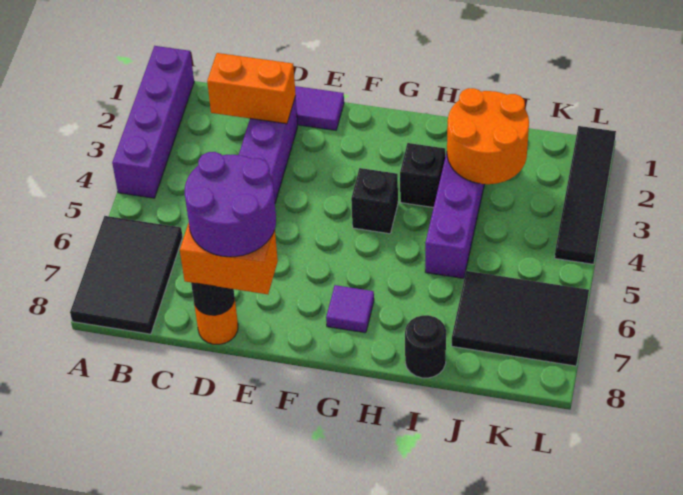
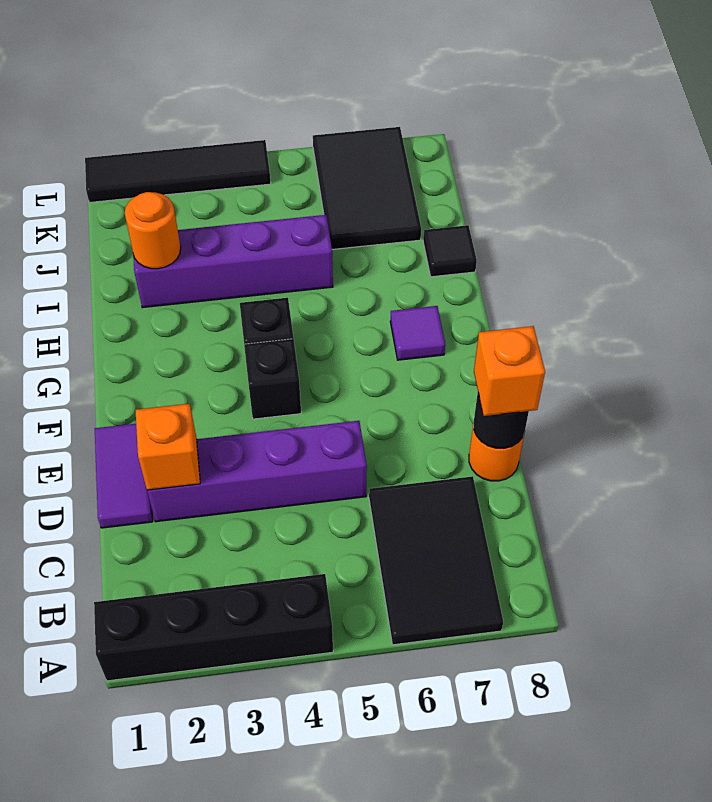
purple brick A1:A4 level 1 -> black brick A1:A4 level 1
black tile A6:B8 level 1 -> black tile A6:C7 level 1
orange brick C2:D2 level 2 -> orange brick D2 level 2
purple round brick D7:E8 level 4 -> none
orange brick D8:E8 level 3 -> orange brick D8 level 3
black brick H3 level 1 -> black brick F4 level 1
orange round brick I2:J3 level 2 -> orange round brick I2 level 2
black round brick I8 level 1 -> black tile I8 level 1

